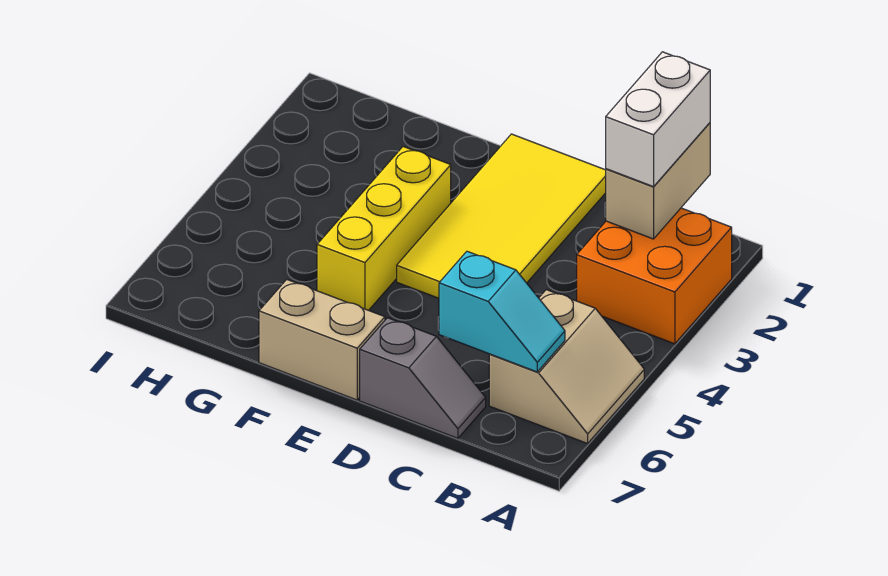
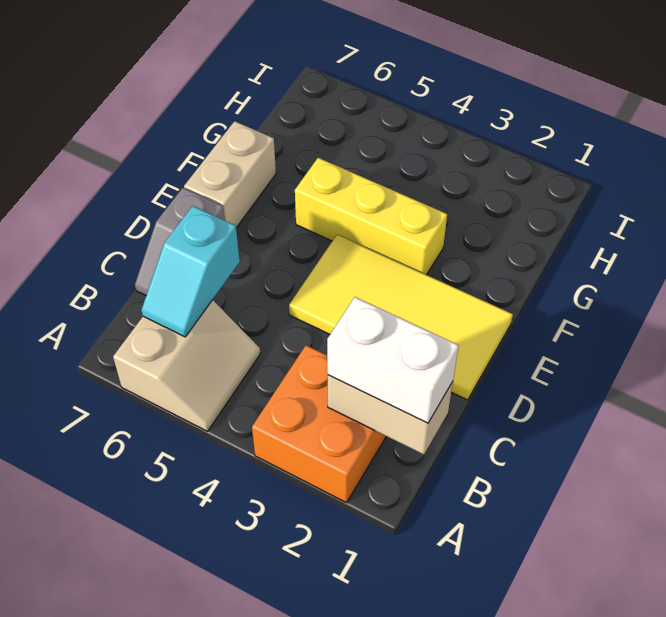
tan slope A5:B6 level 1 top B -> tan slope A5:B6 level 1 top 6

